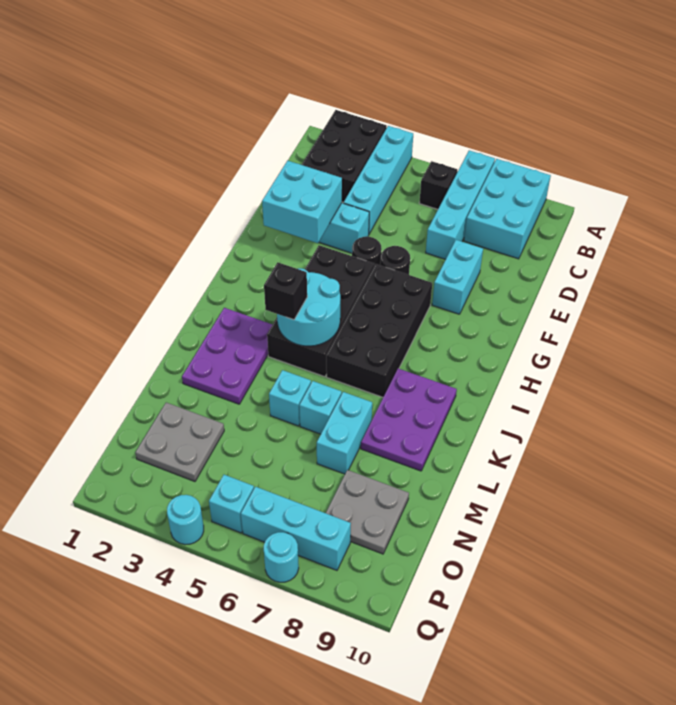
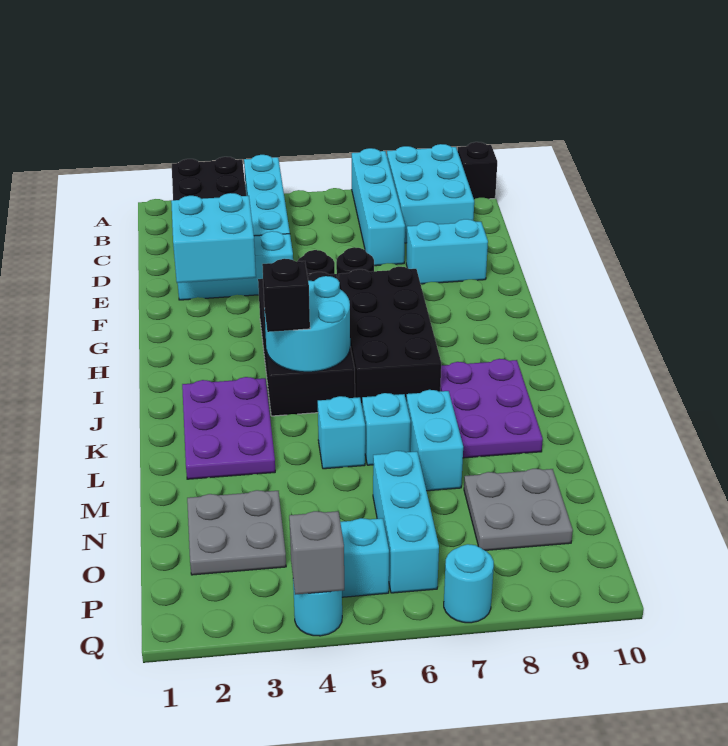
black brick B6 level 1 -> black brick A10 level 1
cyan brick E8:F8 level 1 -> cyan brick E8:E9 level 1
cyan brick P6:P8 level 1 -> cyan brick N6:P6 level 1
none -> grey brick Q4 level 2

